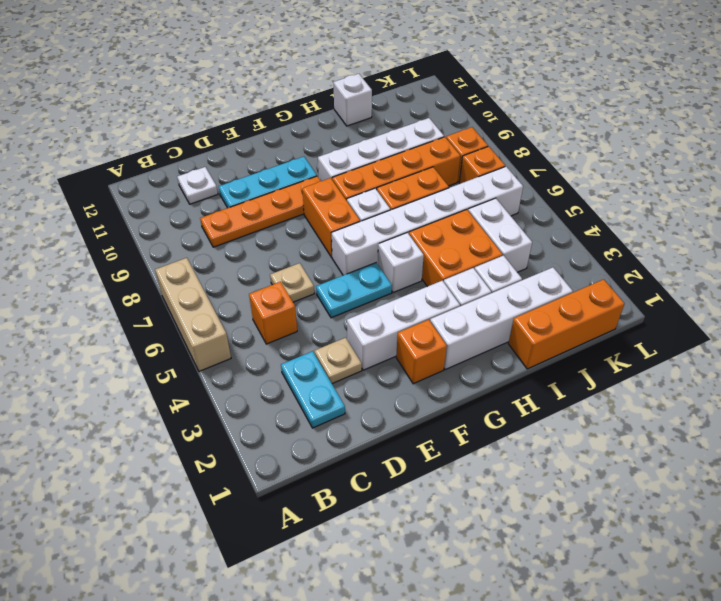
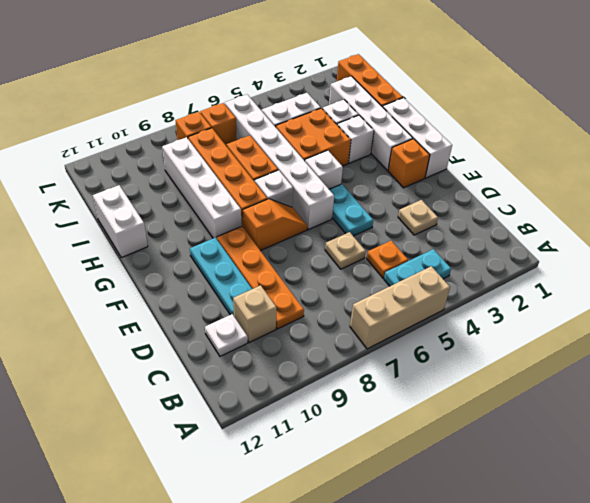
cyan plate C2:C3 level 1 -> cyan plate B4:B5 level 1
orange brick C5 level 1 -> orange plate C5 level 1
none -> tan brick C10 level 1
white brick E3:G3 level 1 -> white brick F1:H1 level 1
orange brick F7:F8 level 1 -> orange slope F7:F8 level 1 top 8
white brick I12 level 1 -> white brick H12:I12 level 1

